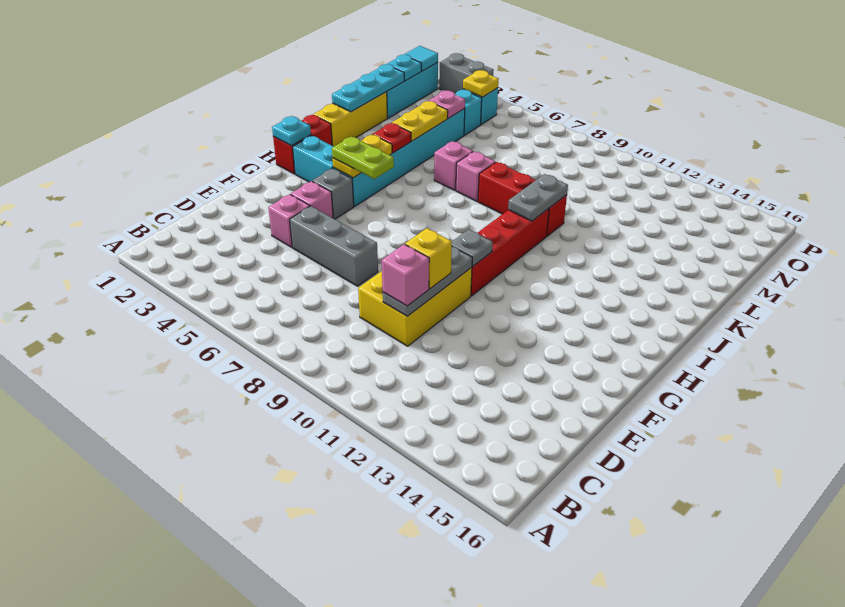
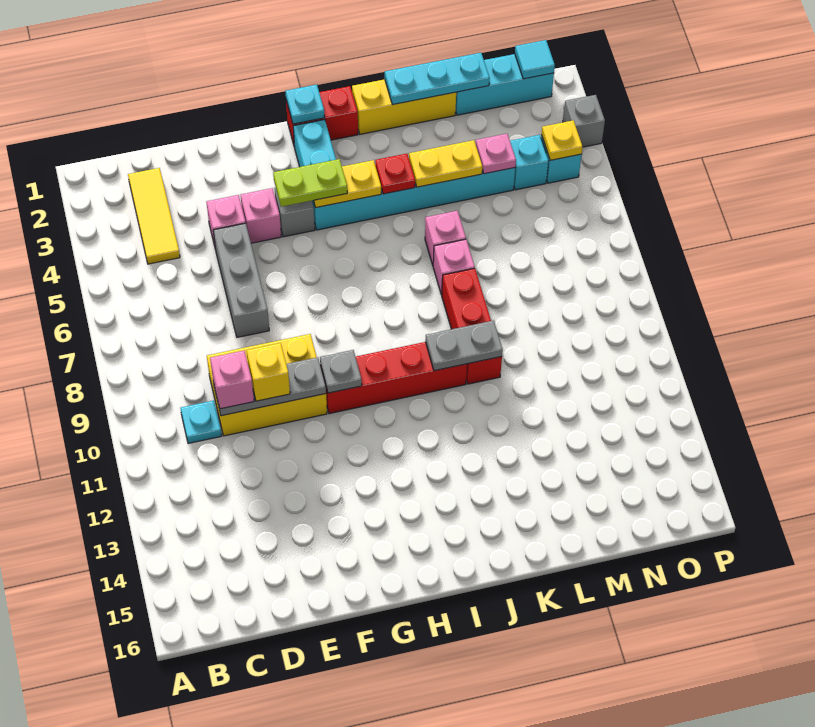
none -> yellow tile C2:C4 level 1
lime plate H4:H5 level 3 -> lime plate G4:H4 level 3
cyan plate N1 level 2 -> cyan plate C10 level 1
grey brick P2:P3 level 1 -> grey brick P3 level 1

